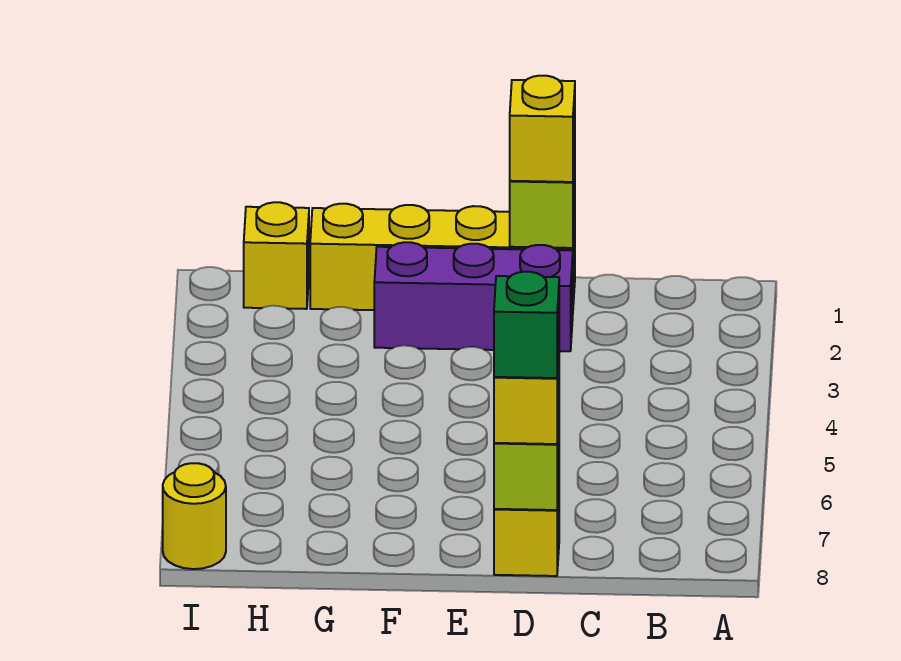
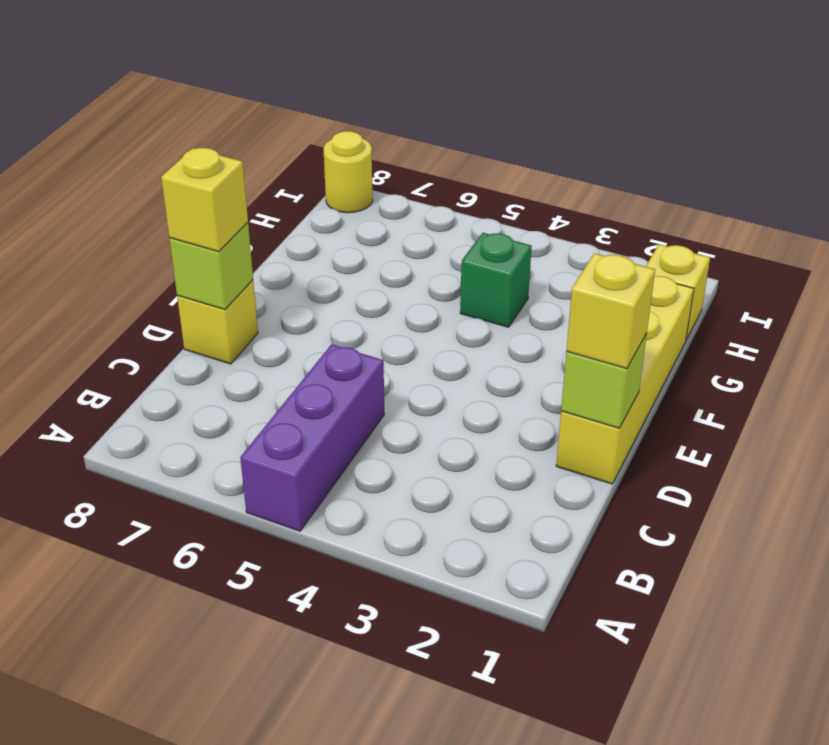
purple brick D2:F2 level 1 -> purple brick A5:C5 level 1
green brick D8 level 4 -> green brick G4 level 1

